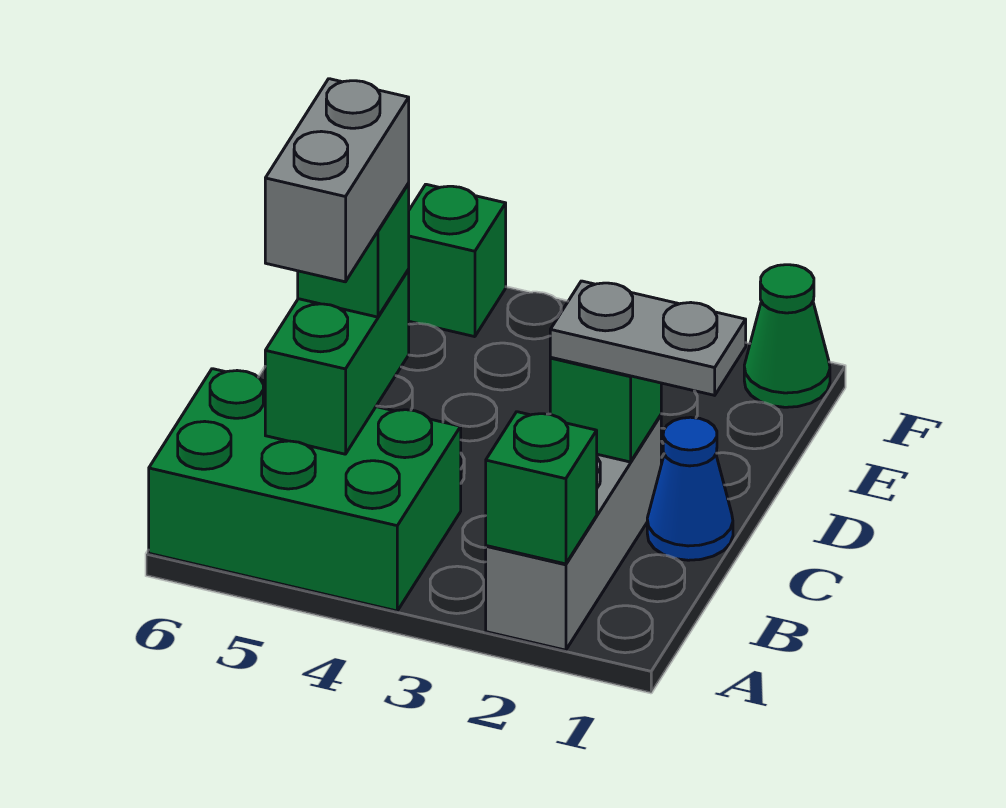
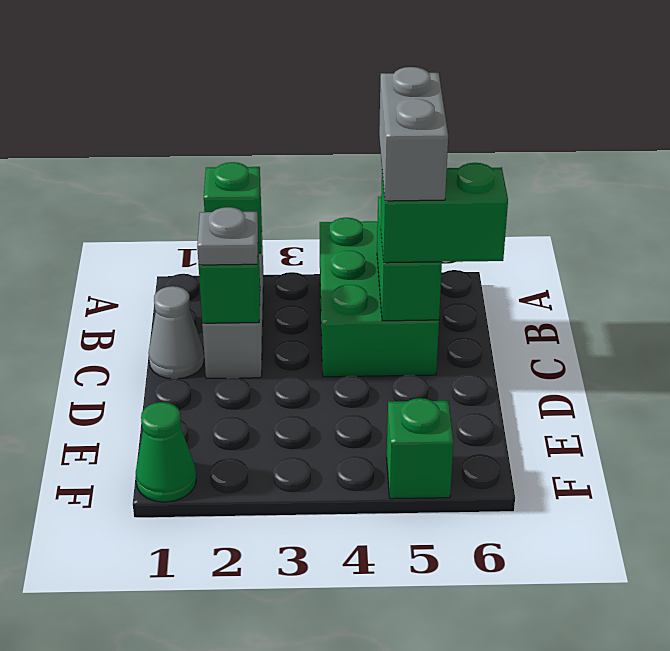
green brick A4:B6 level 1 -> green brick A4:C5 level 1
blue cone C1 level 1 -> grey cone C1 level 1
grey plate C1:C2 level 3 -> grey plate C2 level 3
green brick C5 level 3 -> green brick C5:C6 level 3

